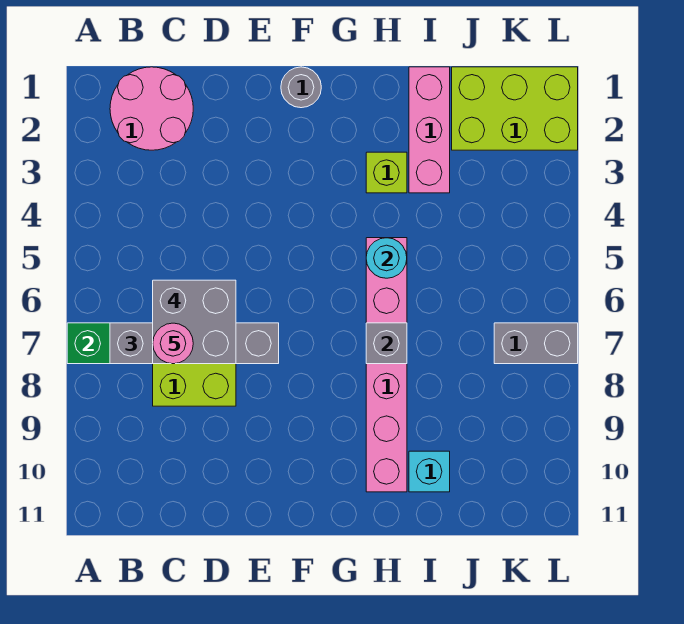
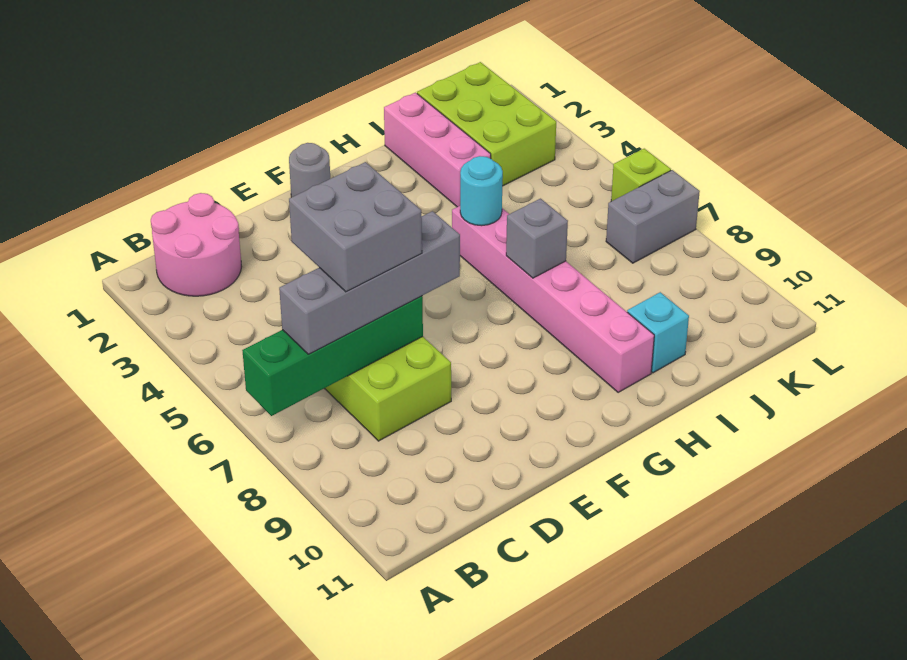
pink round brick C7 level 5 -> none
lime brick H3 level 1 -> lime brick L6 level 1
lime brick J1:L2 level 1 -> lime brick J1:K3 level 1

